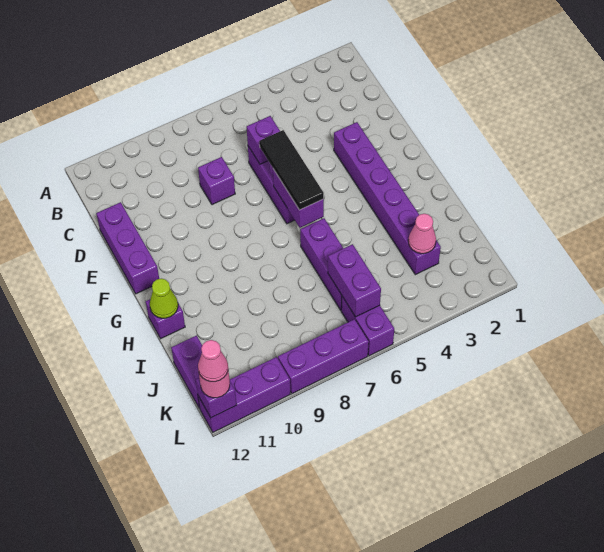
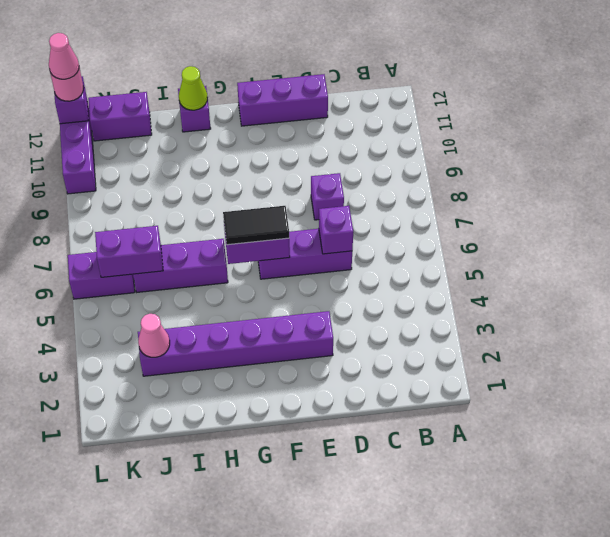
black tile E6:G6 level 3 -> black tile F6:G6 level 3
purple brick L7:L9 level 1 -> none

